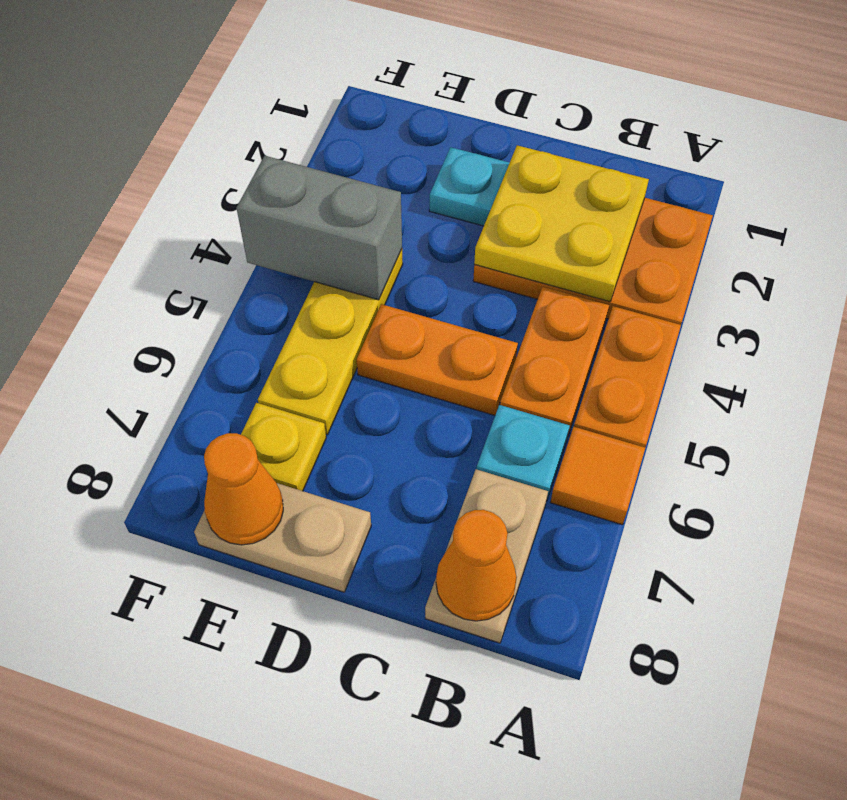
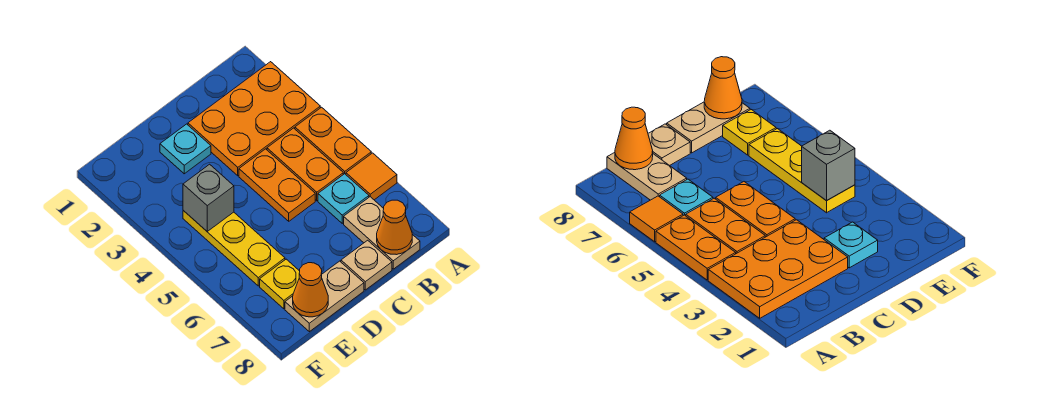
yellow plate B2:C3 level 2 -> none
orange plate C5:D5 level 1 -> orange plate C4:C5 level 1
none -> tan plate C8 level 1
grey brick E4:F4 level 2 -> grey brick E4 level 2

